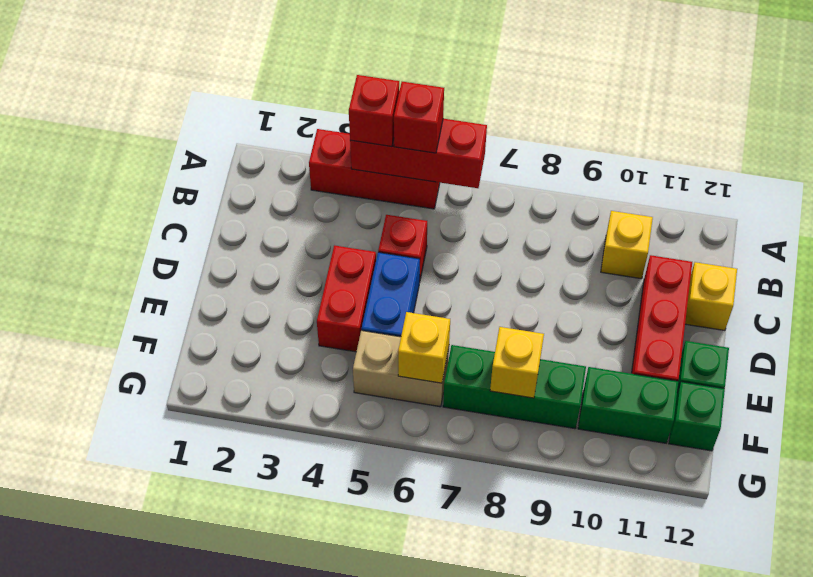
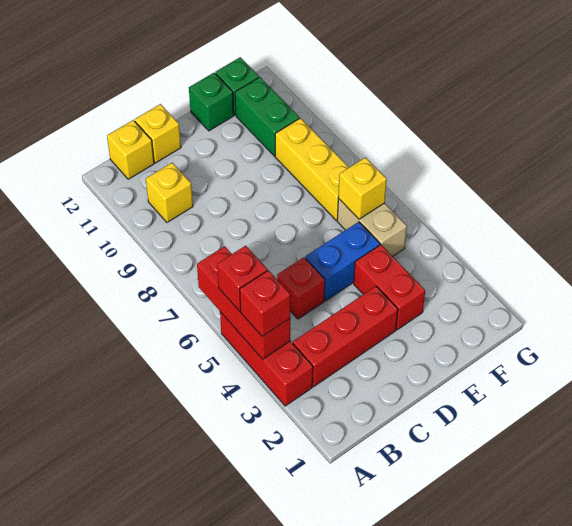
red brick C11:E11 level 1 -> red brick B3:D3 level 1
red brick D4:E4 level 1 -> red brick E3:E4 level 1
green brick F7:F9 level 1 -> yellow brick F7:F9 level 1
yellow brick F8 level 2 -> yellow brick B12 level 1

